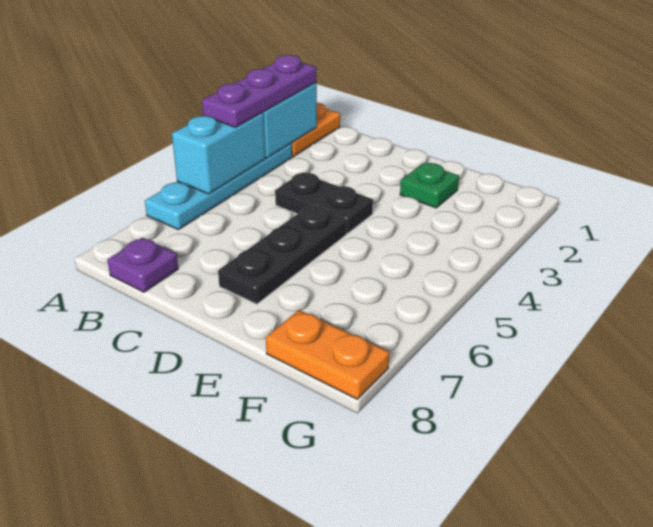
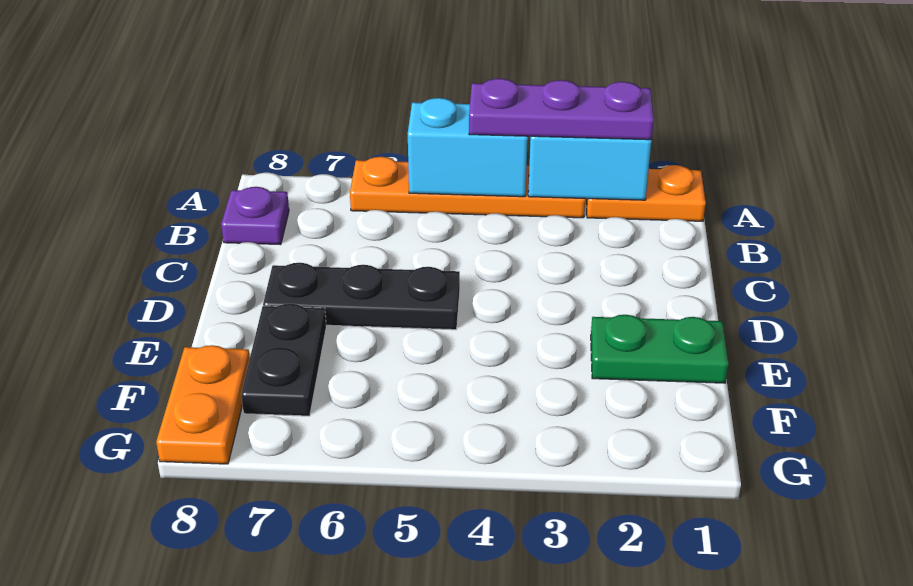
cyan plate A3:A6 level 1 -> orange plate A3:A6 level 1
black plate C4:D4 level 1 -> black plate E7:F7 level 1
green plate E2 level 1 -> green plate E1:E2 level 1

